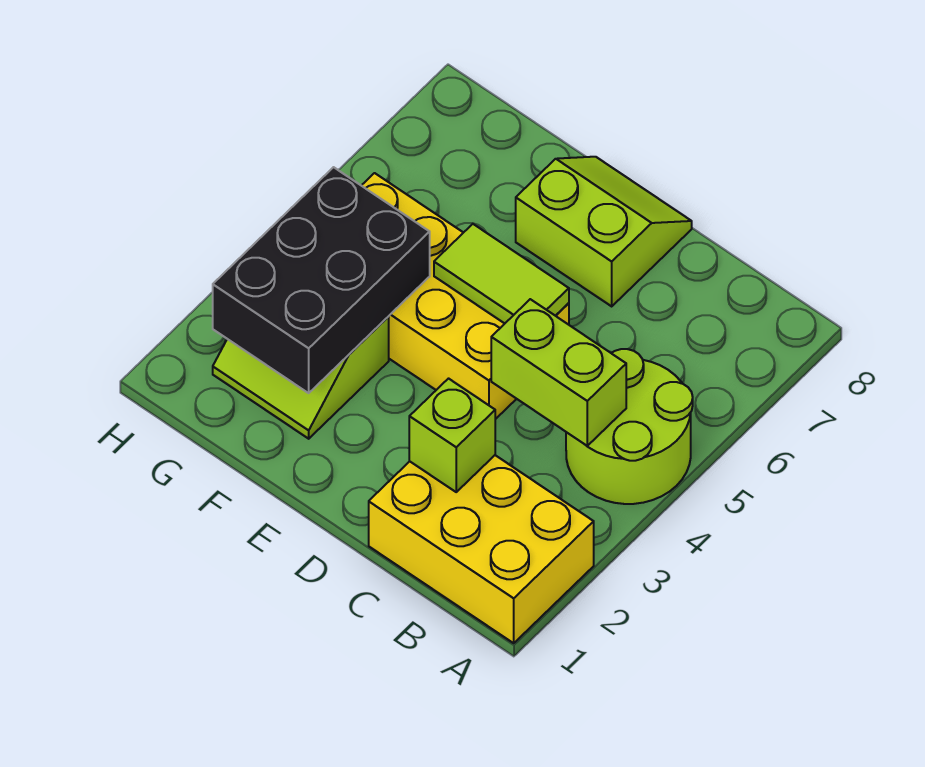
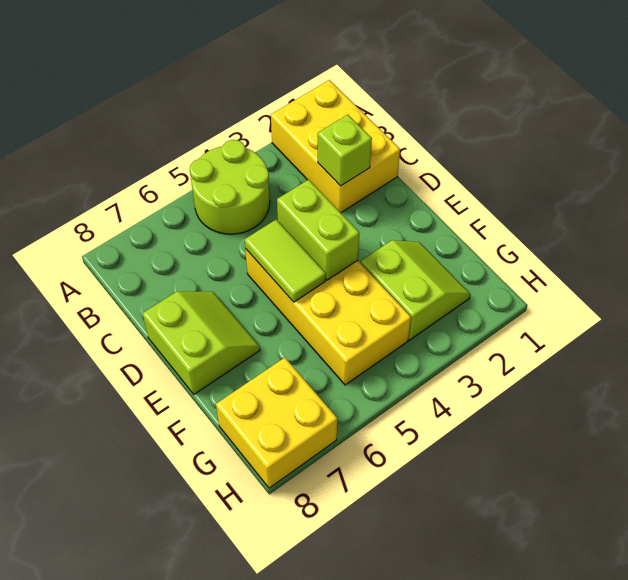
lime brick B4:C4 level 2 -> lime brick D4:E4 level 2
lime slope D7:E8 level 1 top 7 -> lime slope D7:E8 level 1 top 8
black brick F2:G4 level 2 -> none
none -> yellow brick G7:H8 level 1

